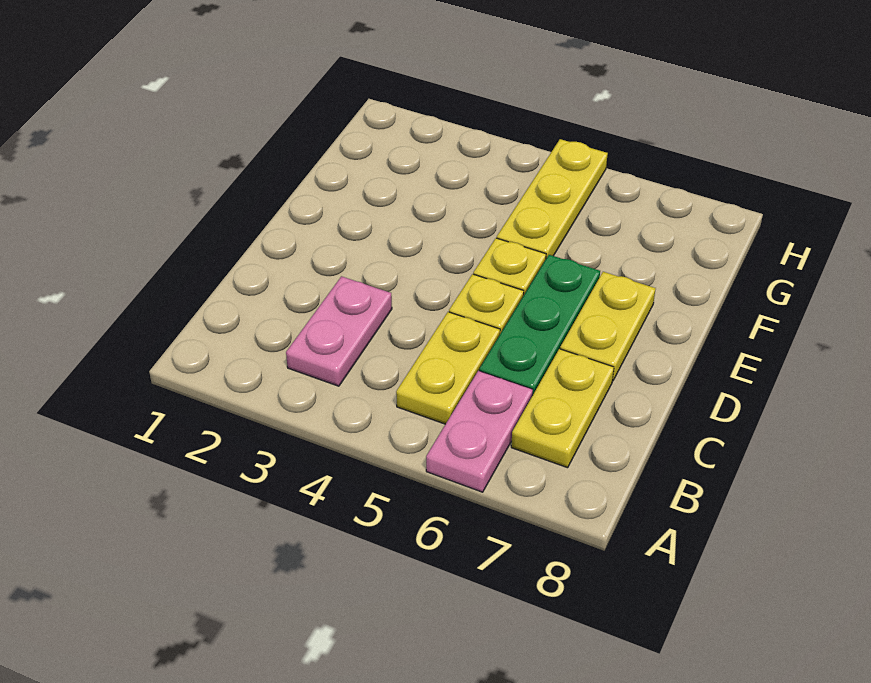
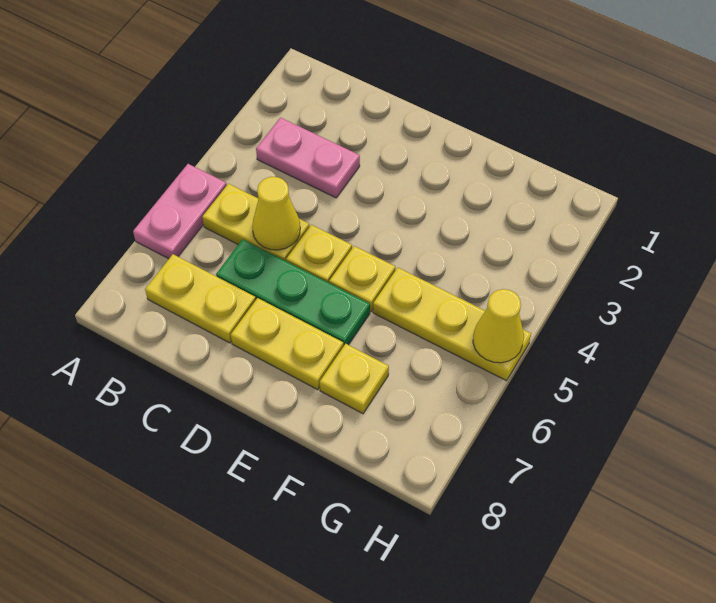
pink plate A6:B6 level 1 -> pink plate A5:A6 level 1
none -> yellow cone C5 level 2
none -> yellow plate F7 level 1
none -> yellow cone H5 level 2

